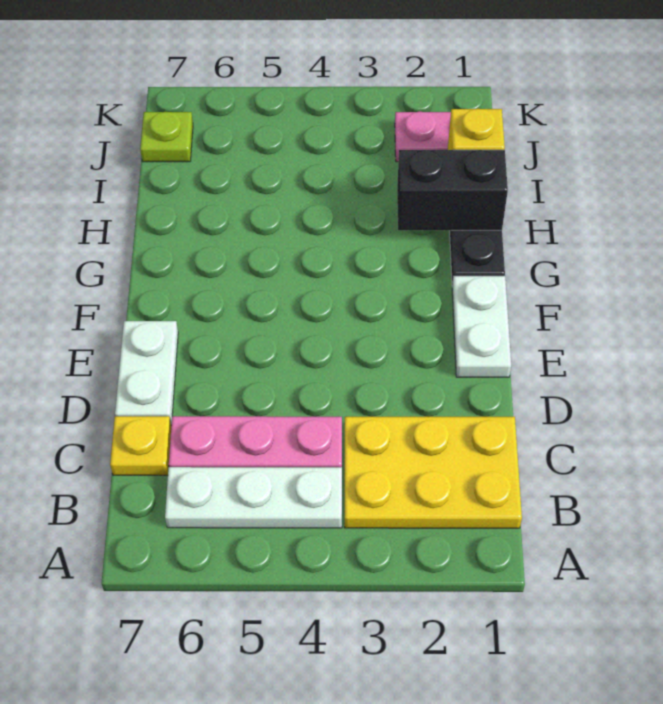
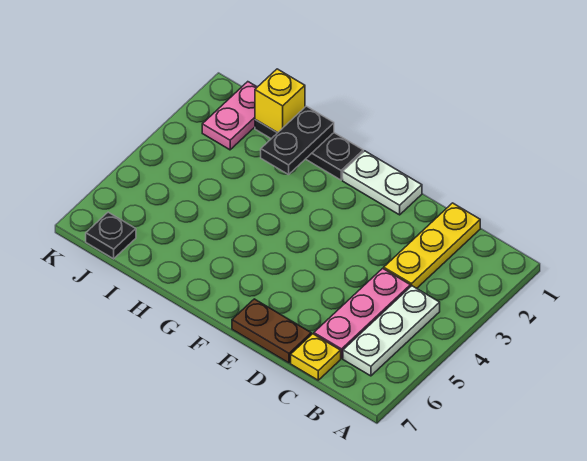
yellow plate B1:C3 level 1 -> yellow plate C1:C3 level 1
white plate D7:E7 level 1 -> brown plate D7:E7 level 1
black brick H1:H2 level 2 -> black plate H1:H2 level 2
lime plate J7 level 1 -> black plate J7 level 1

